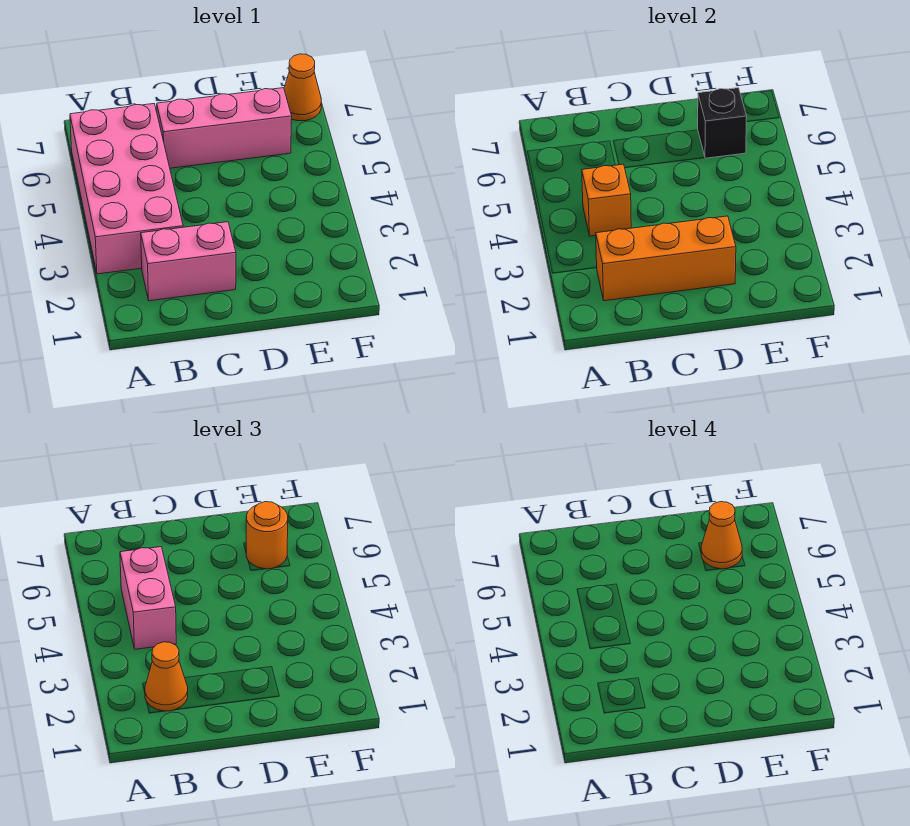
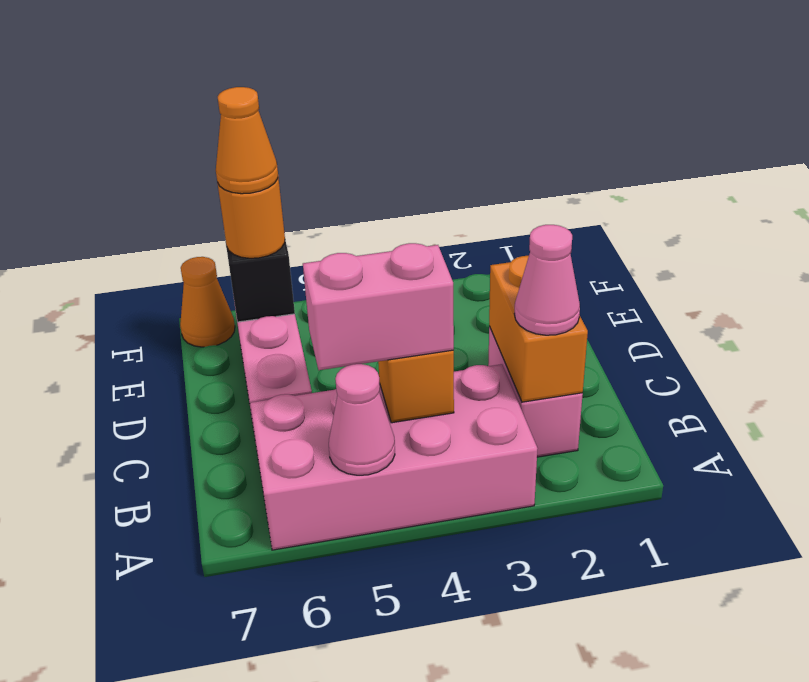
none -> pink cone A5 level 2
orange brick B2:D2 level 2 -> orange brick B2:C2 level 2
orange cone B2 level 3 -> pink cone B2 level 3

